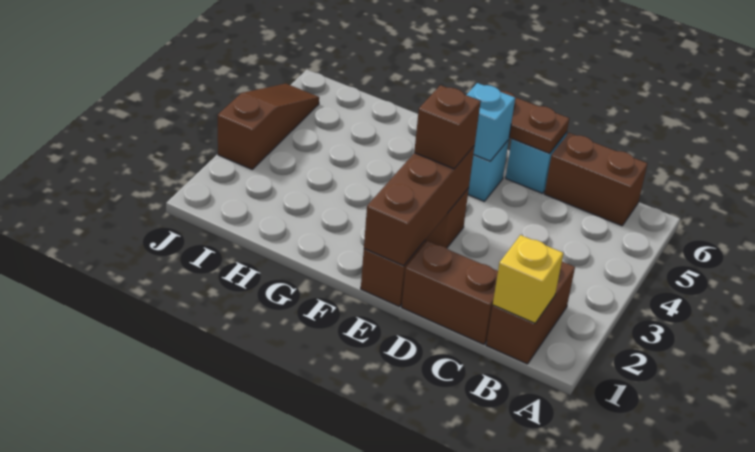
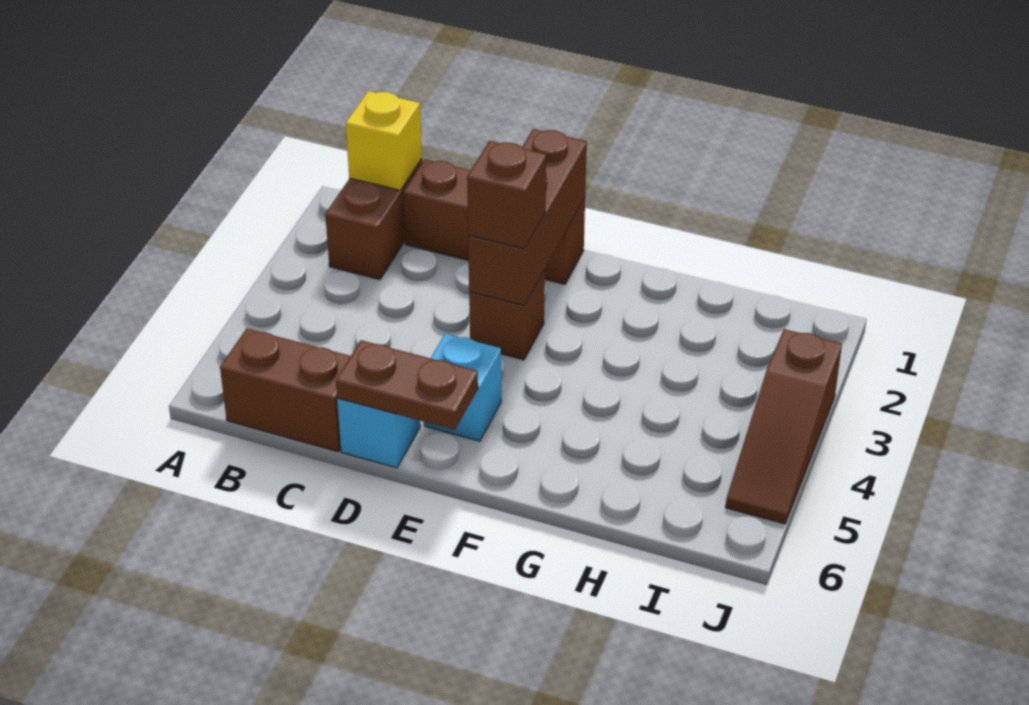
cyan brick E5 level 2 -> none

